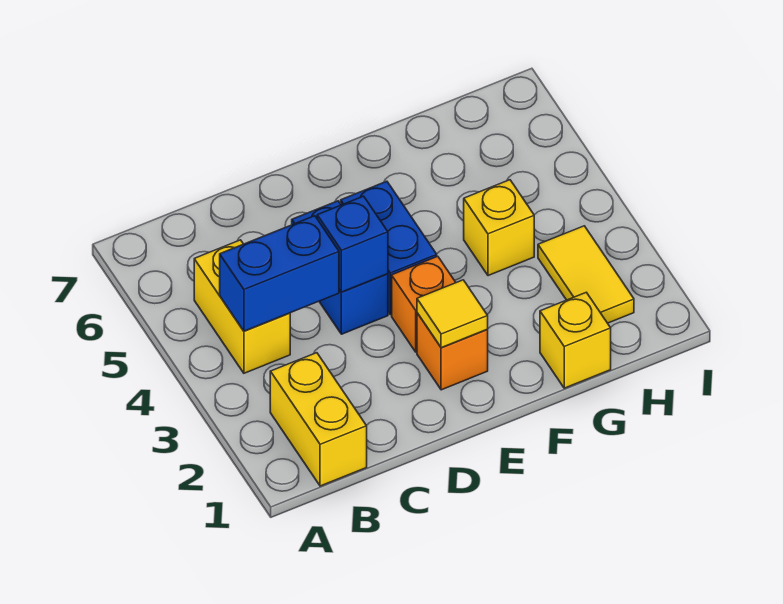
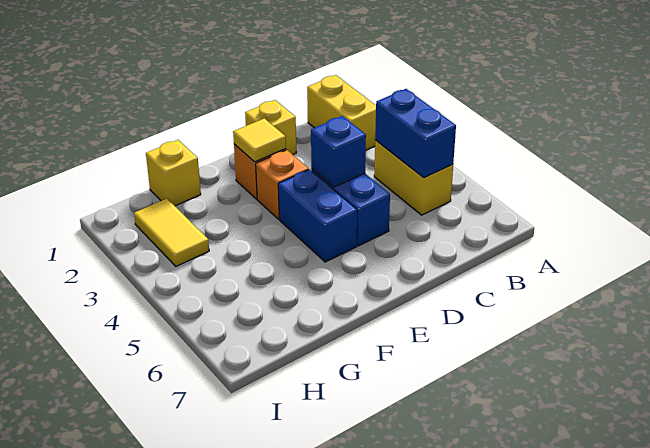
blue brick B4:C4 level 2 -> blue brick B4:B5 level 2
yellow brick G4 level 1 -> yellow brick D1 level 1

